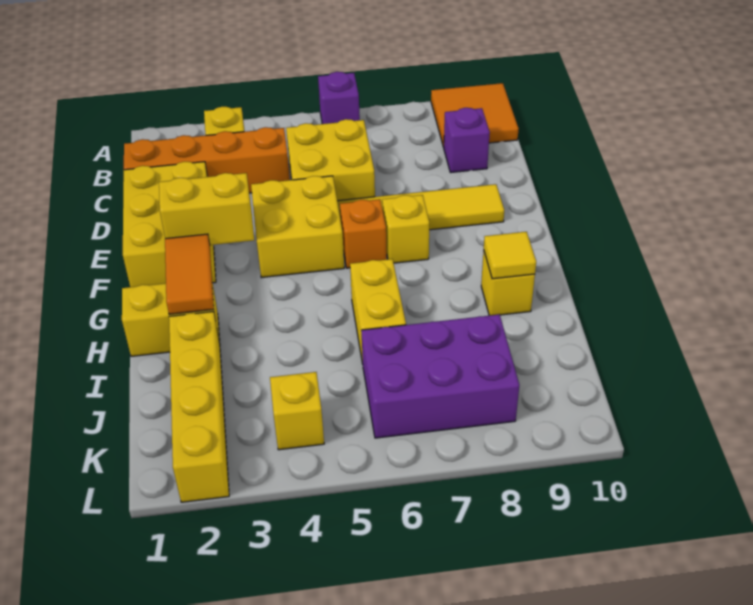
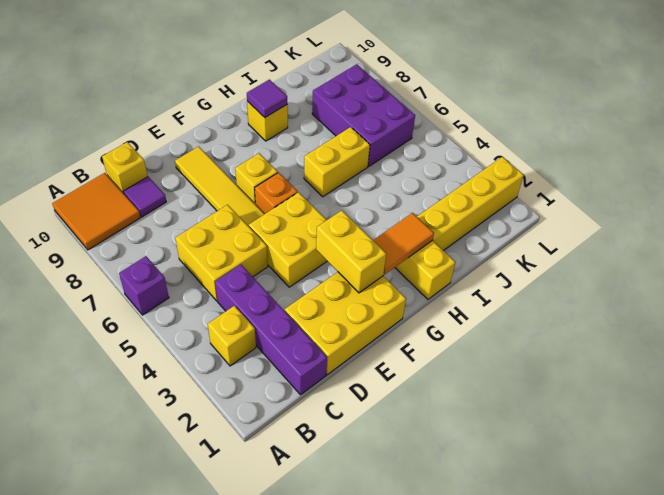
orange brick C1:C4 level 1 -> purple brick C1:C4 level 1
purple brick C9 level 1 -> purple tile C9 level 1
yellow tile H9 level 2 -> purple tile H9 level 2
yellow brick K4 level 1 -> yellow brick C10 level 1

